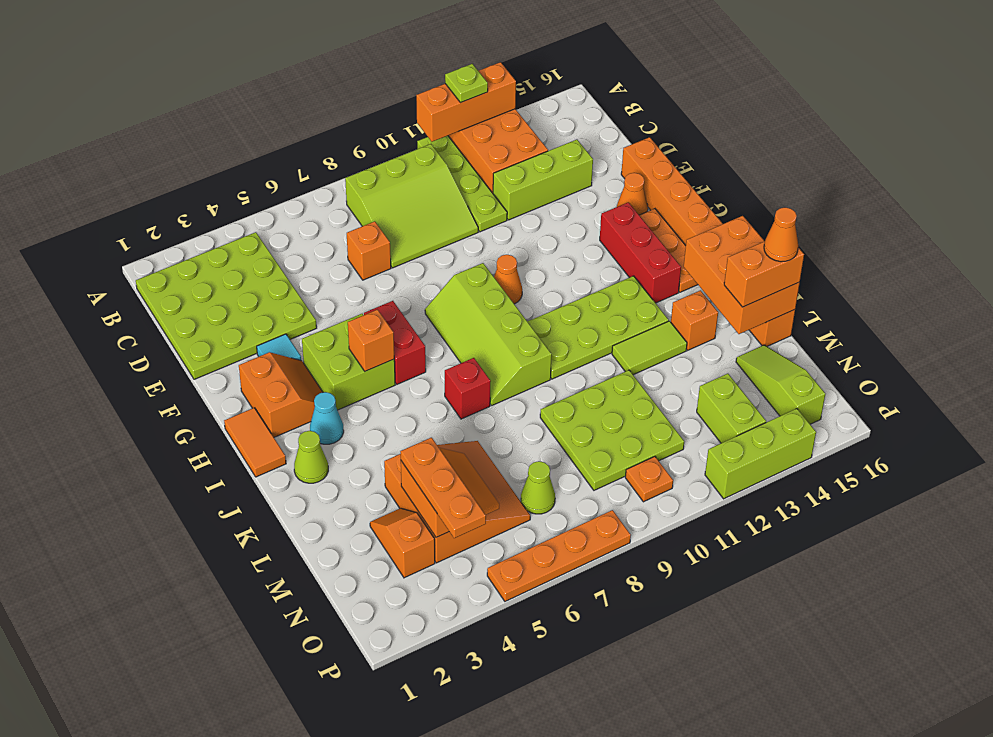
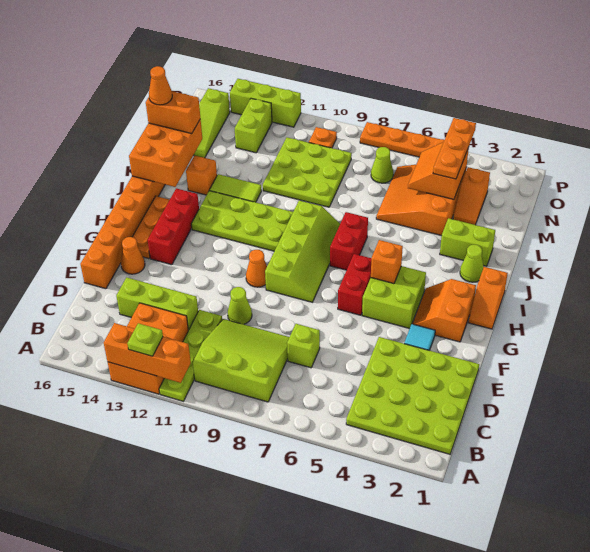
orange brick D7 level 1 -> lime brick D7 level 1
none -> lime cone E10 level 1
orange tile H1:I1 level 1 -> orange slope H1:I1 level 1 top I
cyan cone I3 level 1 -> none
red brick J7 level 1 -> red brick I7:J7 level 1
none -> lime brick K2:K3 level 1

